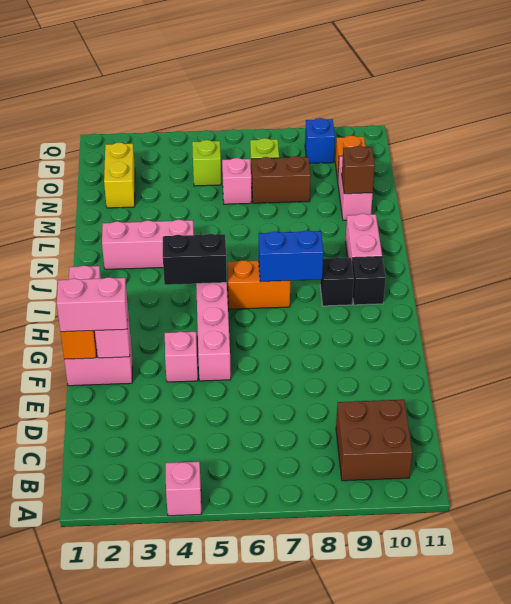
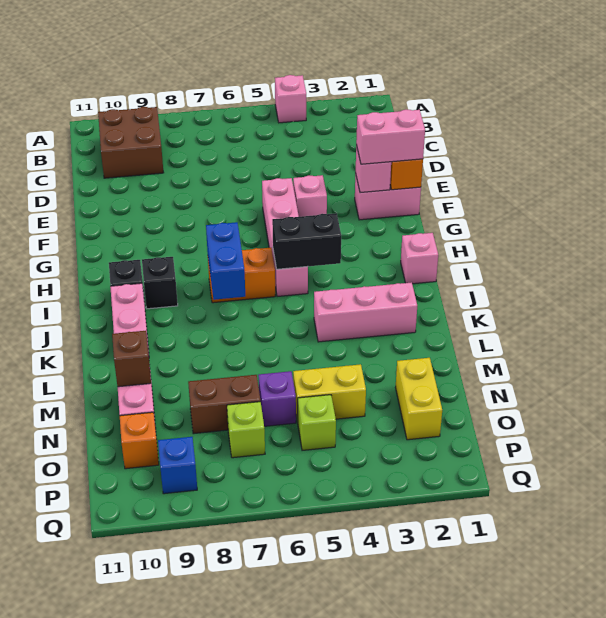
blue brick I7:I8 level 2 -> blue brick I7:J7 level 2
none -> yellow brick N4:N5 level 1
pink brick N6 level 1 -> purple brick N6 level 1

